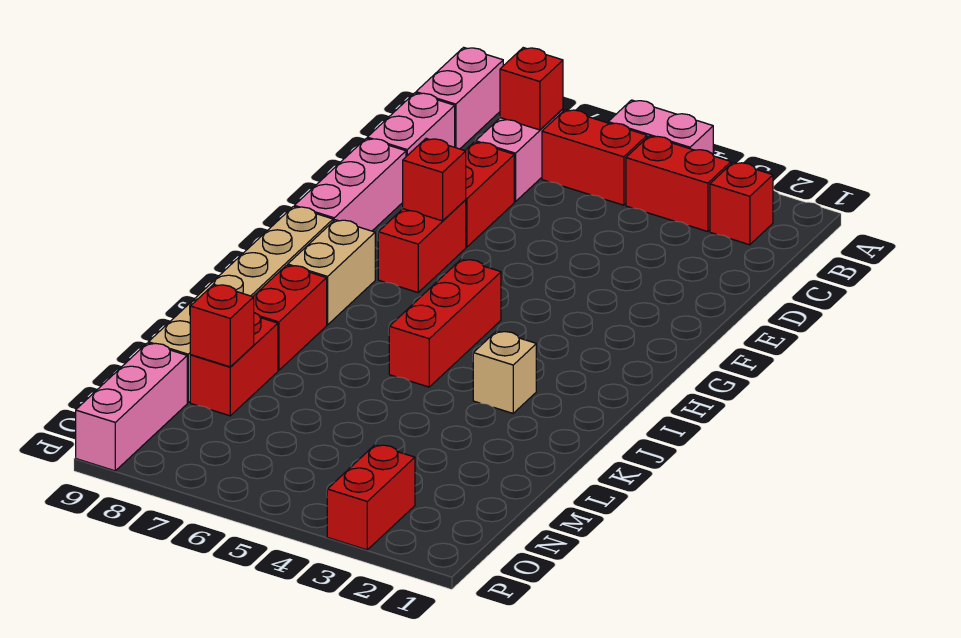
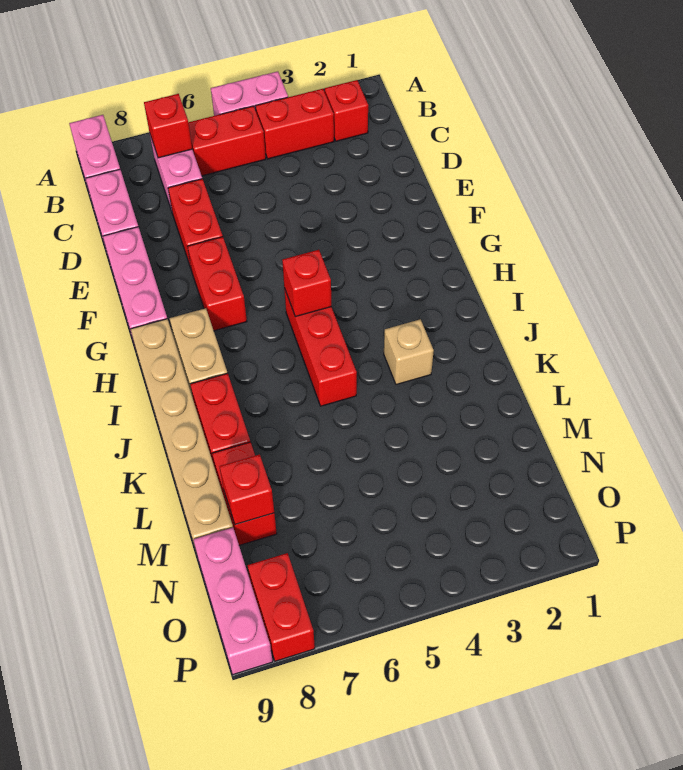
red brick F7 level 2 -> red brick H5 level 2
red brick O3:P3 level 1 -> red brick O8:P8 level 1

